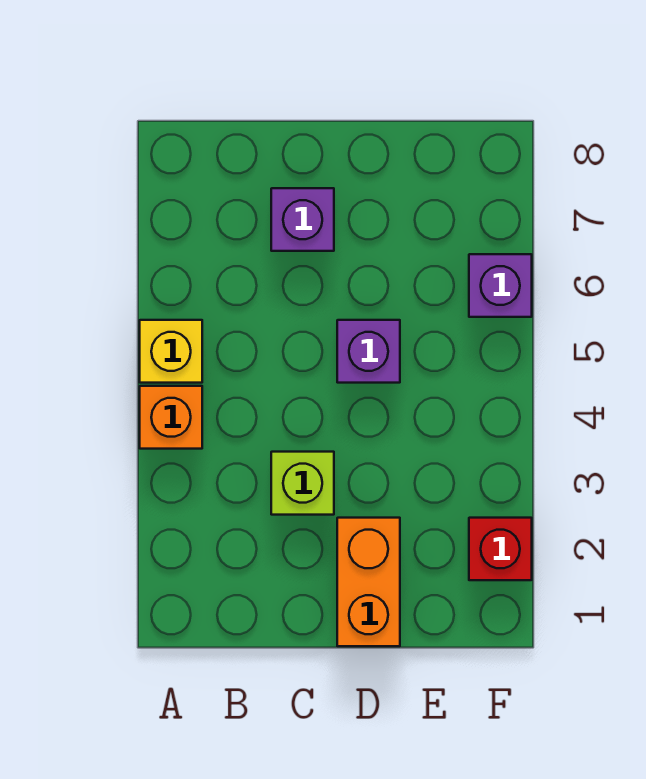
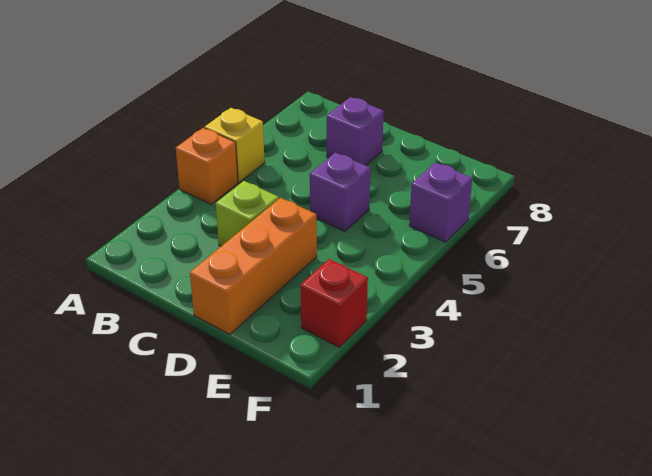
orange brick D1:D2 level 1 -> orange brick D1:D3 level 1

